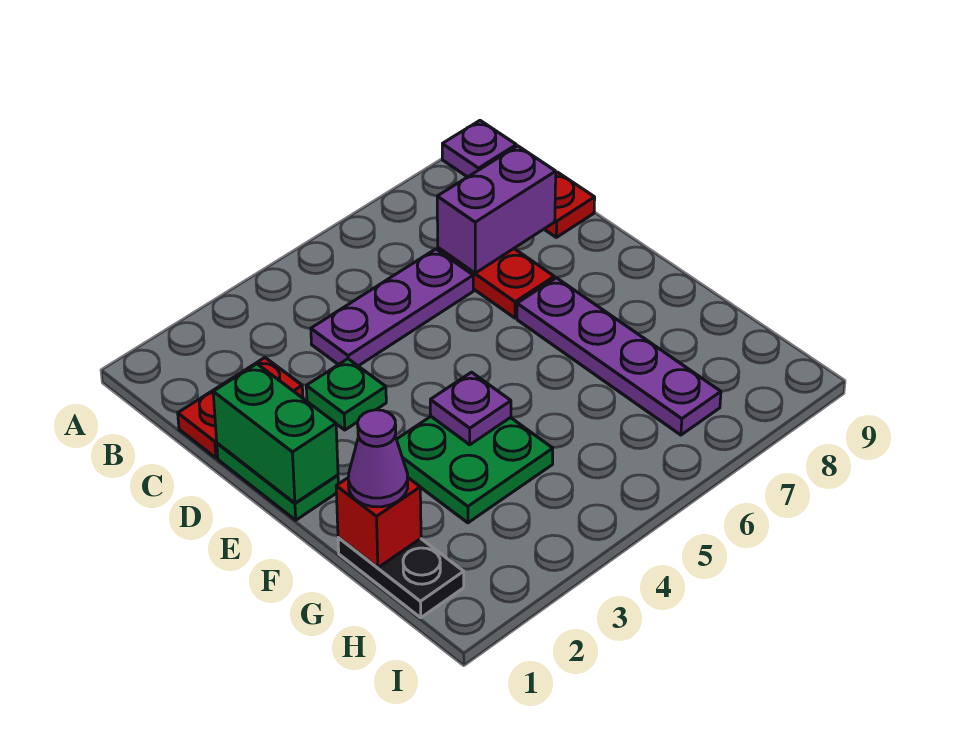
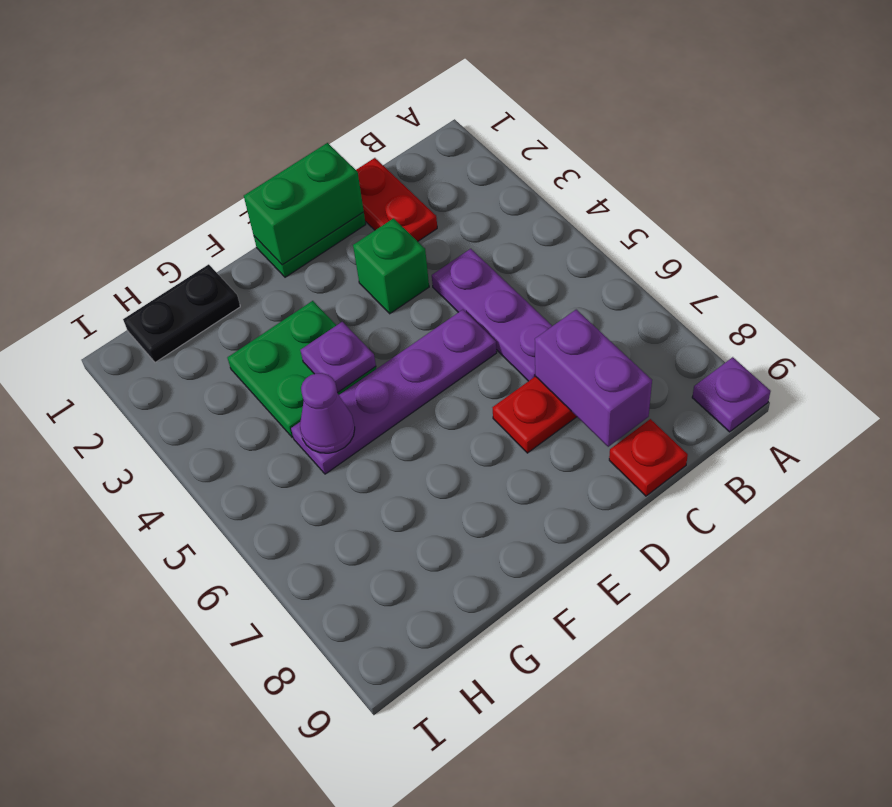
green plate D3 level 1 -> green brick D3 level 1
purple plate E7:H7 level 1 -> purple plate D5:G5 level 1
red brick G1 level 2 -> none
purple cone G1 level 3 -> purple cone G5 level 2

